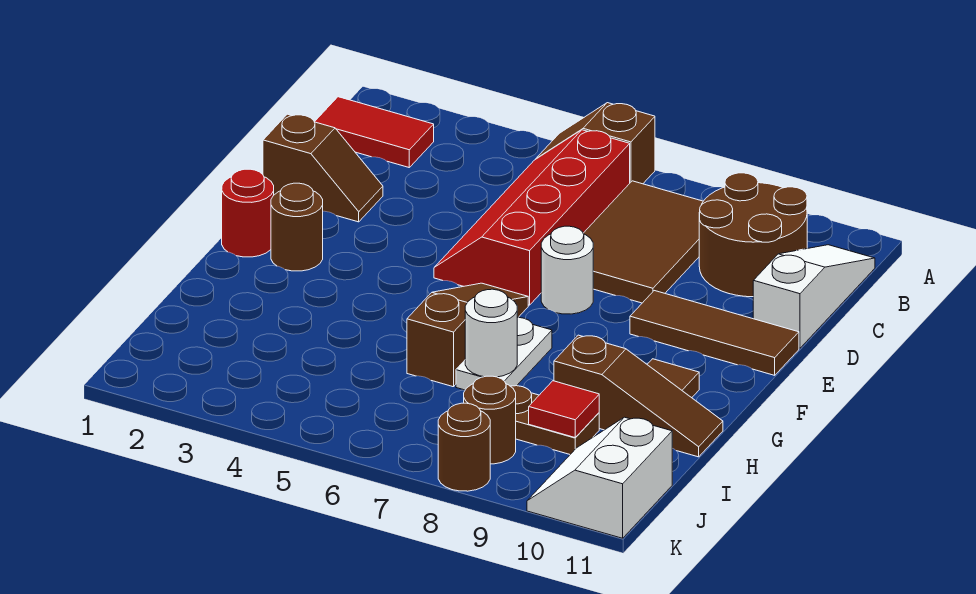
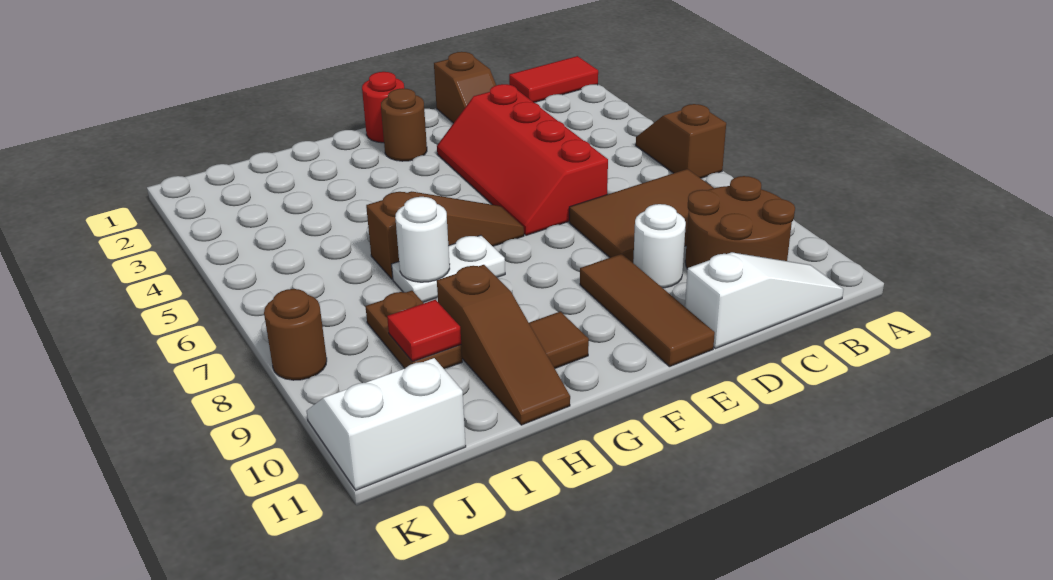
red tile B1:B2 level 1 -> red tile A1:B1 level 1
red slope B5:E6 level 1 top 6 -> red slope D3:E6 level 1 top D
white round brick E7 level 1 -> white round brick D9 level 1
brown round brick J8 level 1 -> none

